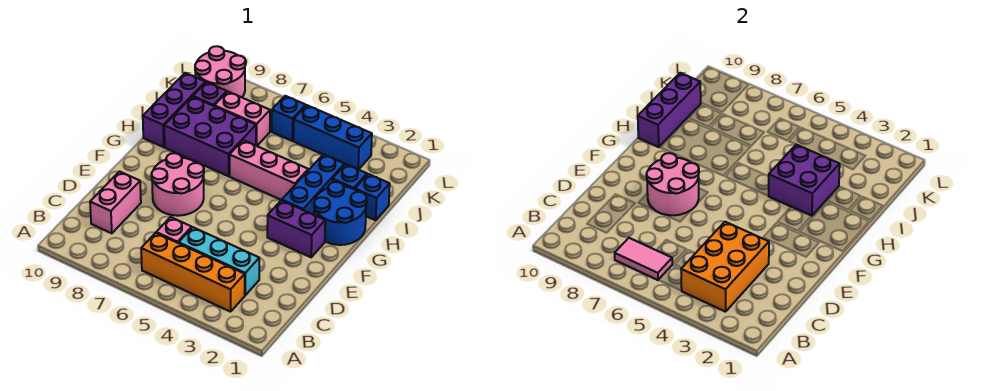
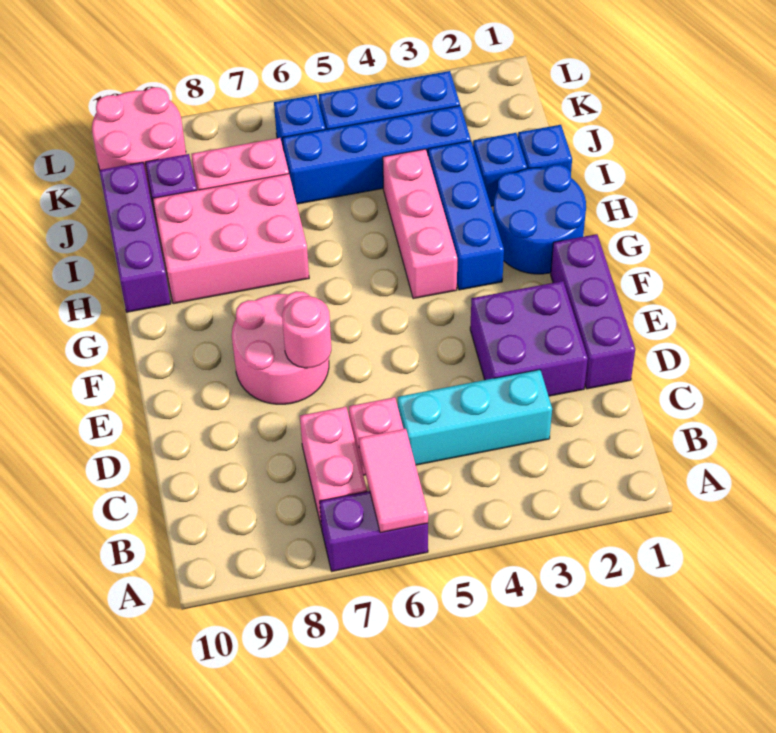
orange brick B3:B6 level 1 -> none
orange brick B3:D4 level 2 -> none
pink tile B6:B7 level 2 -> pink tile A6:B6 level 2
pink brick C9:D9 level 1 -> pink brick B7:C7 level 1
pink round brick E7:F8 level 2 -> pink round brick E7 level 2
purple brick F2:F3 level 1 -> purple brick A6:A7 level 1
purple brick H3:I4 level 2 -> purple brick D2:E3 level 1
pink brick H4:H6 level 1 -> pink brick G4:I4 level 1
purple brick H7:I9 level 1 -> pink brick H7:I9 level 1
purple brick H10:J10 level 2 -> purple brick D1:F1 level 1
none -> blue brick J3:J6 level 1

